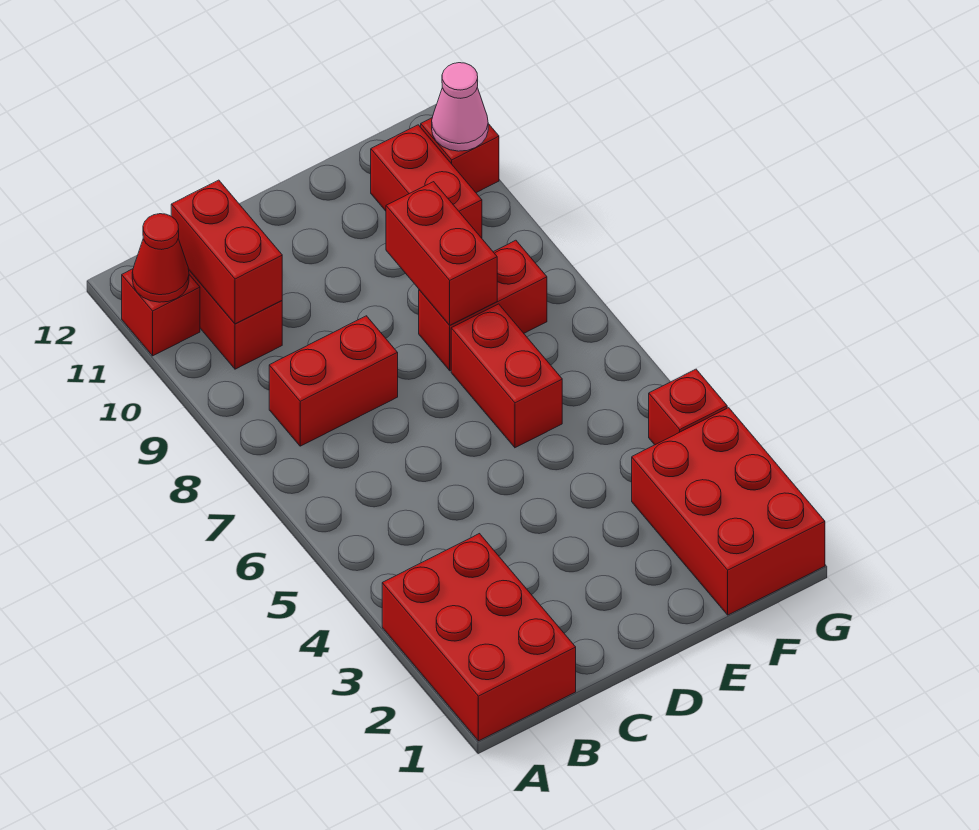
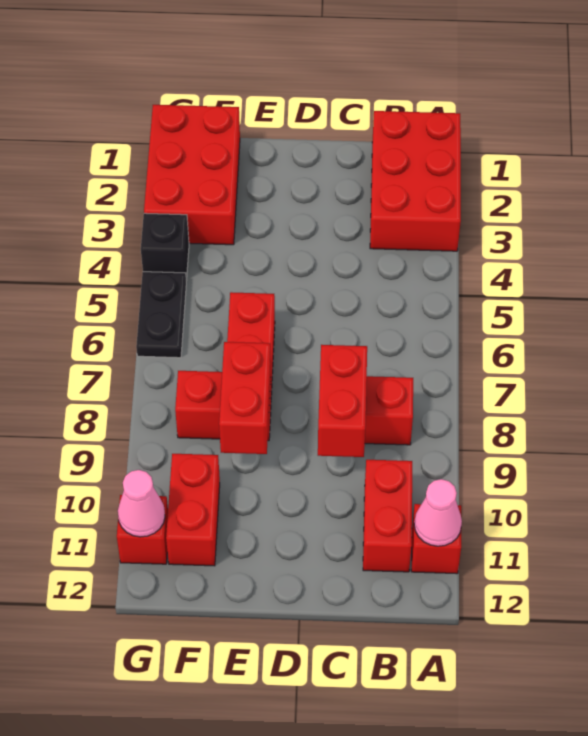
red cone A11 level 2 -> pink cone A11 level 2
red brick B10:B11 level 2 -> red brick C8:C9 level 2
red brick G4 level 1 -> black brick G4 level 1
none -> black plate G5:G6 level 1

